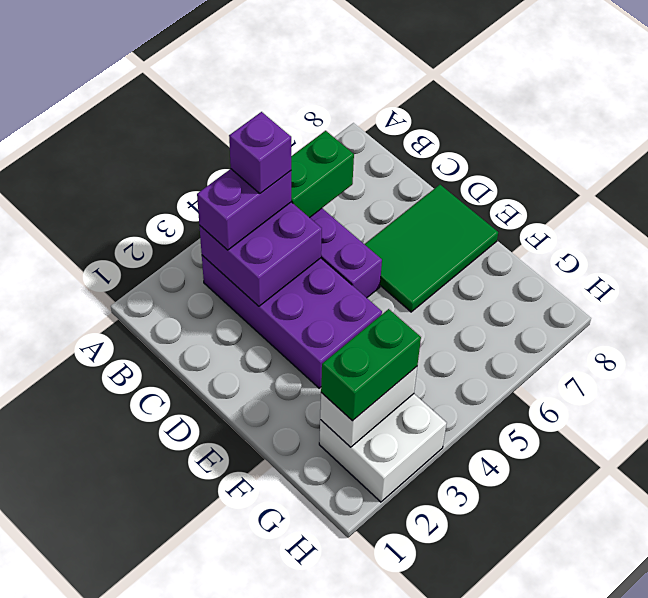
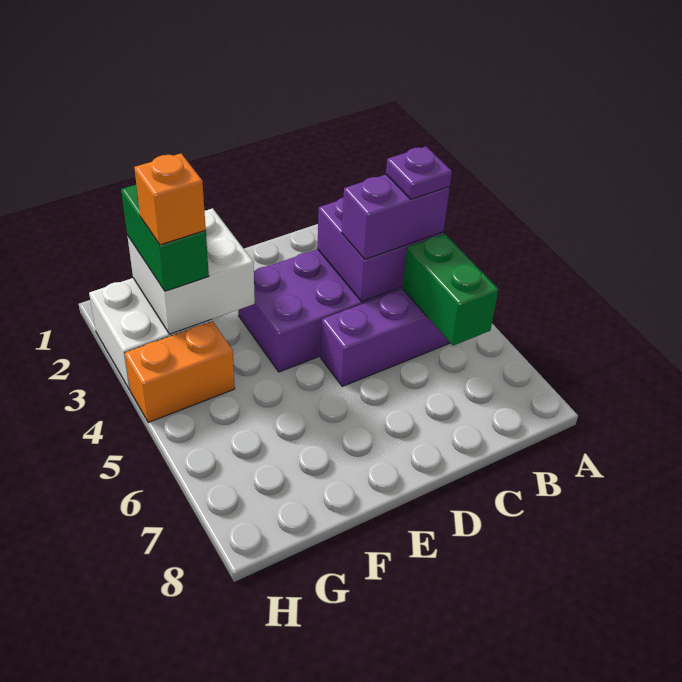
purple brick B3:B4 level 3 -> purple brick B4:C4 level 3
purple brick B4 level 4 -> purple plate B4 level 4
green tile D6:E8 level 1 -> none
white brick G2:G3 level 2 -> white brick F2:G3 level 2
none -> orange brick G3 level 4
none -> orange brick G4:H4 level 1

